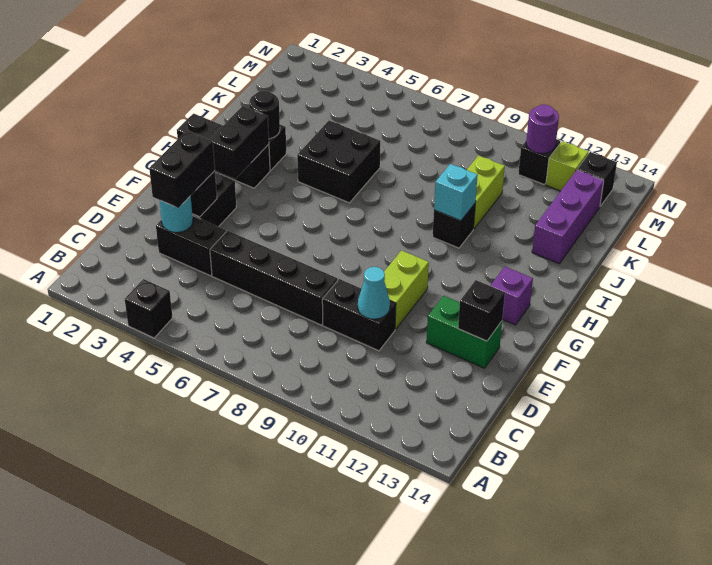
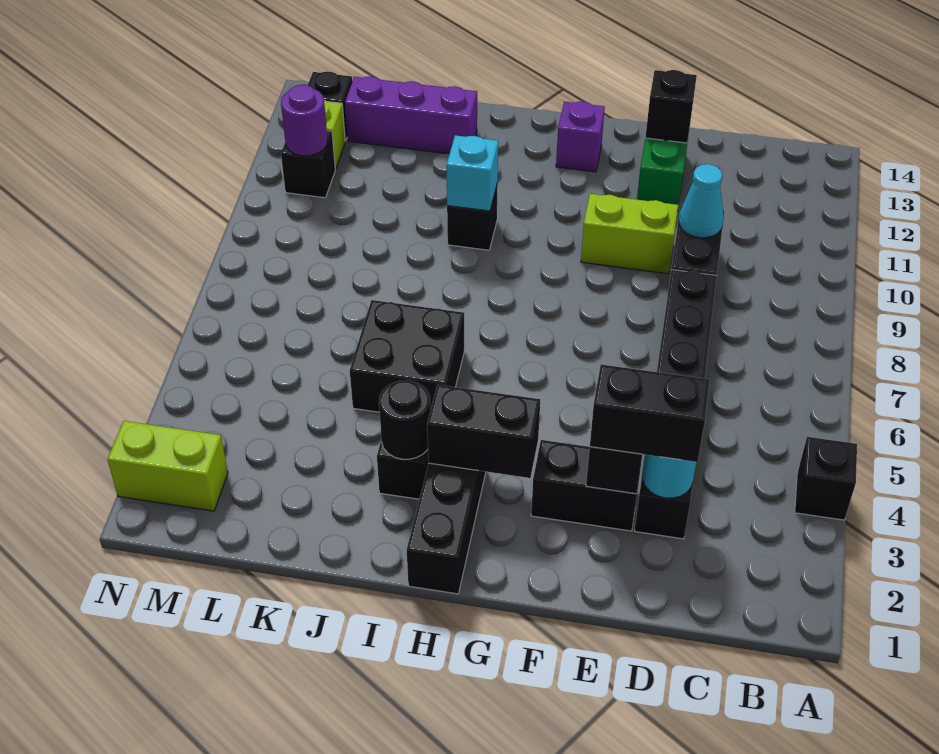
lime brick J10:K10 level 1 -> lime brick M2:N2 level 1

